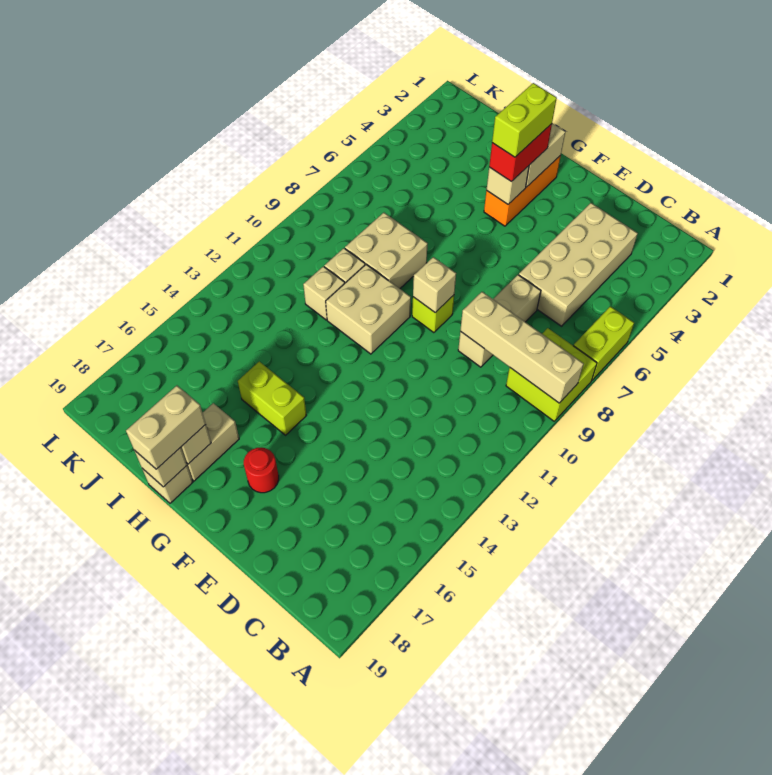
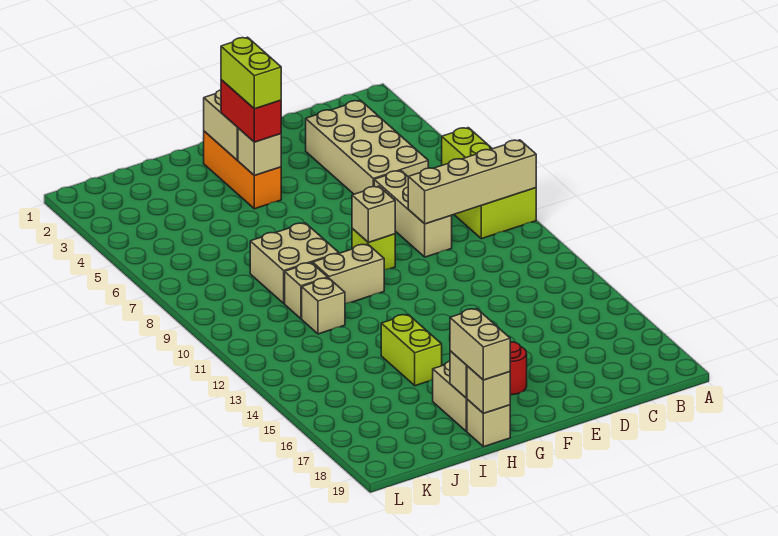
tan brick G10:H11 level 1 -> tan brick G10:H10 level 1
lime brick G15:H15 level 1 -> lime brick H14:H15 level 1

